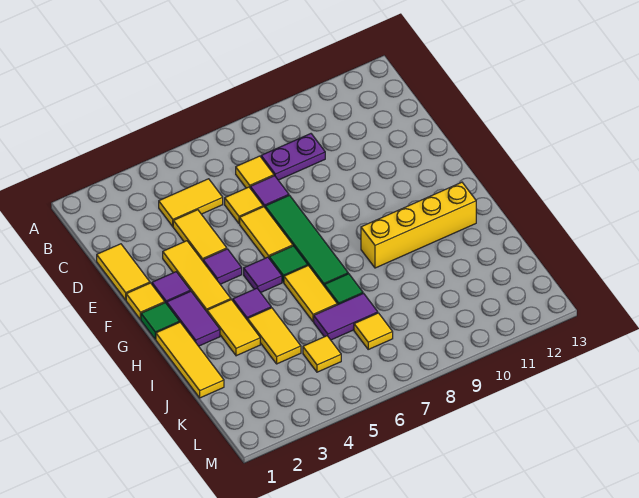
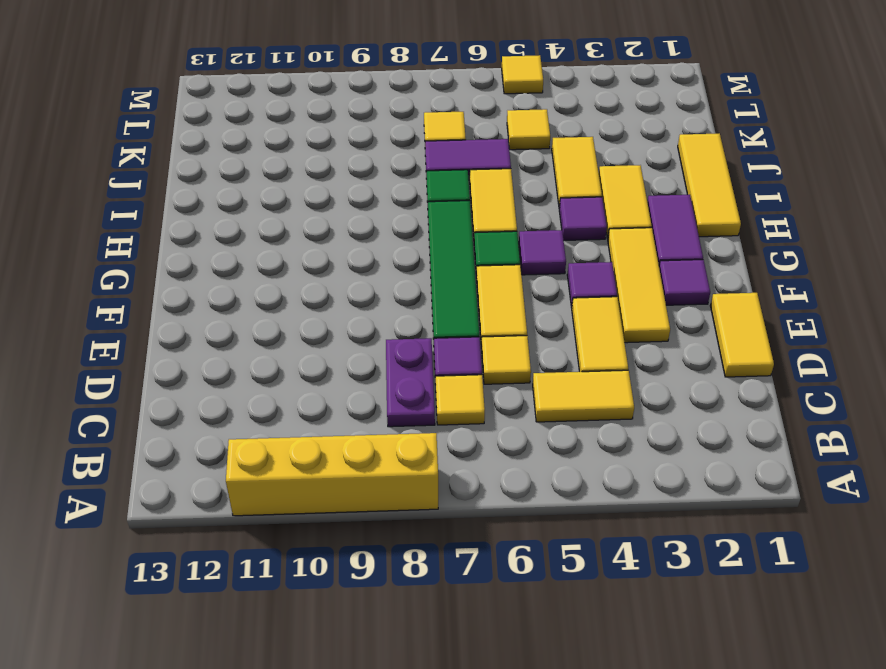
purple plate C8:C9 level 1 -> purple plate C8:D8 level 1
yellow tile F1 level 1 -> yellow tile M5 level 1
green tile G1 level 1 -> none
yellow brick H9:H12 level 1 -> yellow brick A8:A11 level 1

